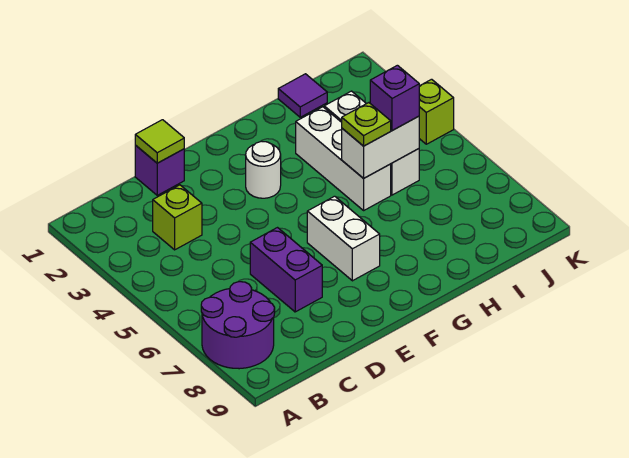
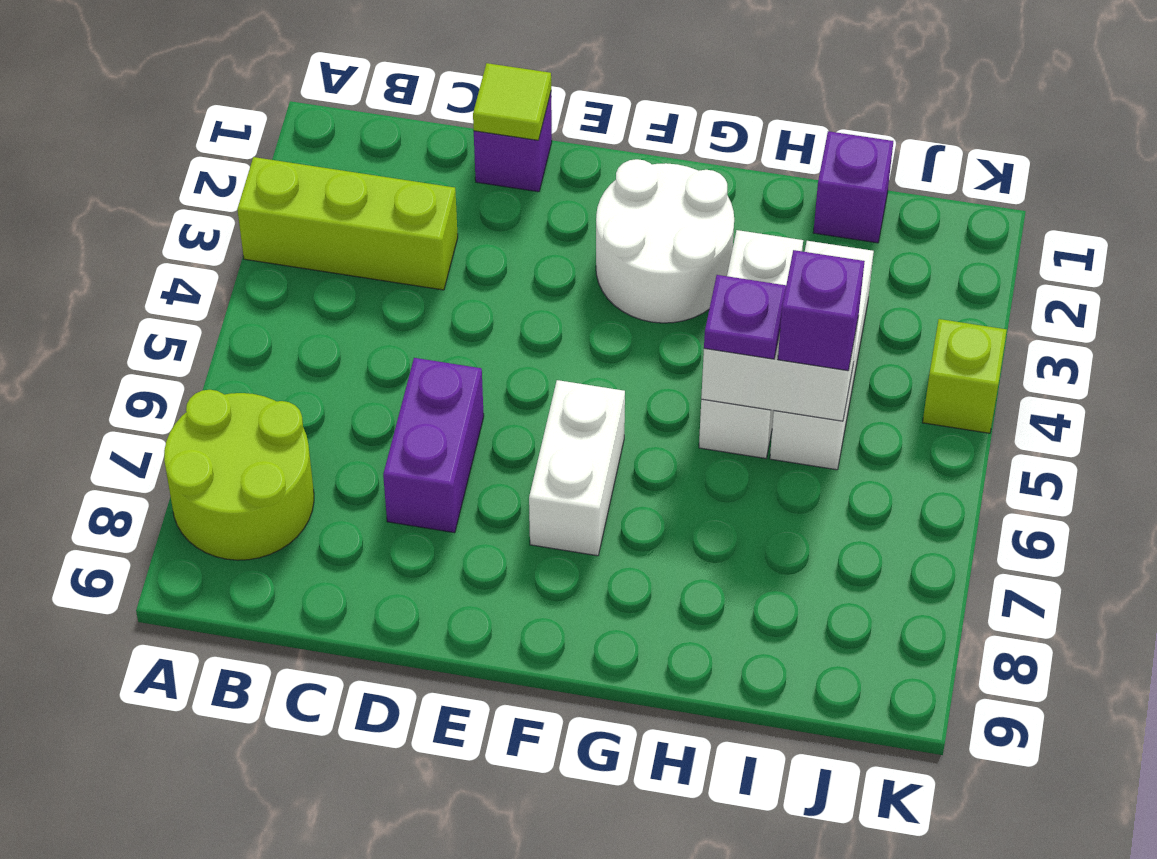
purple round brick A7:B8 level 1 -> lime round brick A7:B8 level 1
lime brick C3 level 1 -> lime brick A3:C3 level 1
white round brick F3 level 1 -> white round brick F2:G3 level 1
lime plate H5 level 3 -> purple plate H5 level 3
purple tile I1 level 1 -> purple brick I1 level 1

